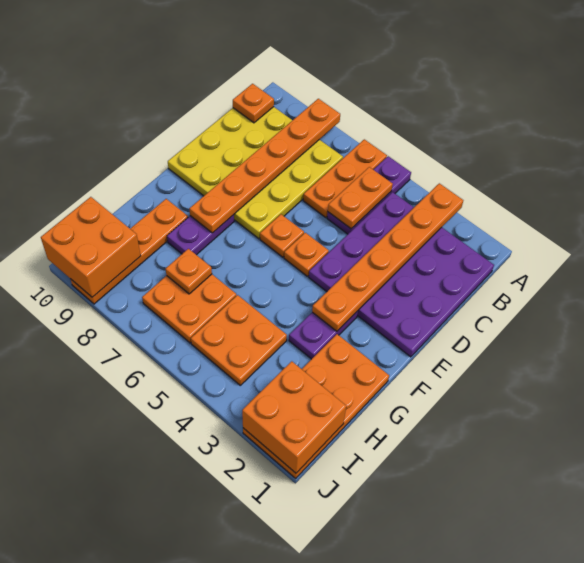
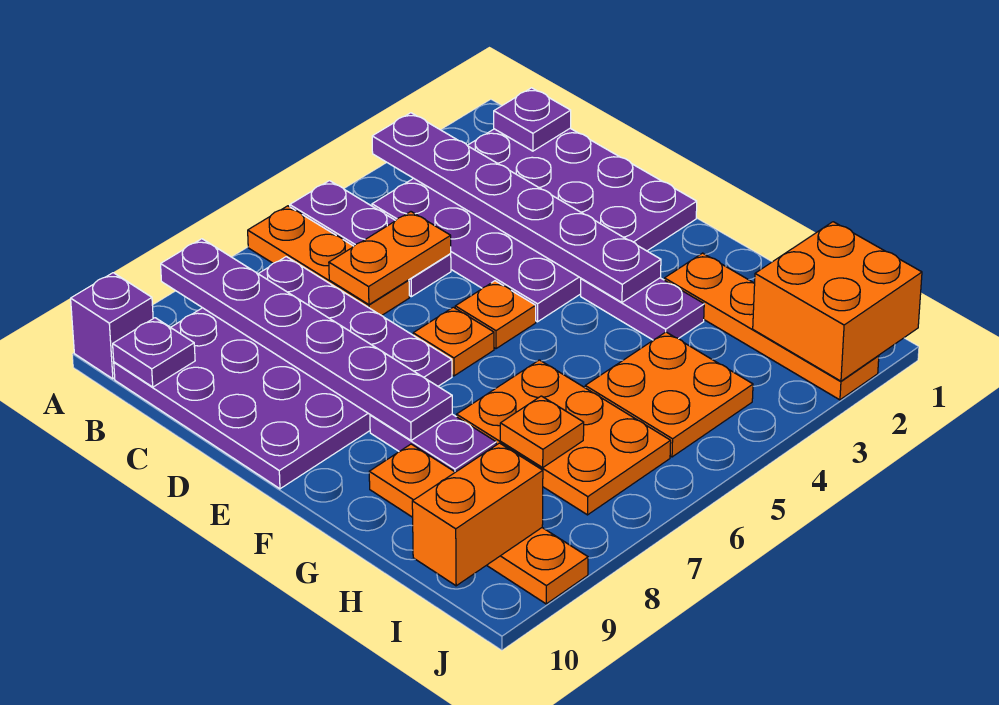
orange plate A3:F3 level 2 -> purple plate A3:F3 level 2
orange plate A8:F8 level 2 -> purple plate A8:F8 level 2
none -> purple brick A10 level 1
none -> purple plate B1 level 2
orange plate B5:C5 level 2 -> orange plate C5:C6 level 2
yellow plate B7:E10 level 1 -> purple plate B7:E10 level 1
orange plate B10 level 2 -> purple plate B10 level 2
orange plate G1:J2 level 1 -> orange plate G2:J2 level 1
orange plate H6:I7 level 1 -> orange plate G6:I7 level 1
orange brick I9:J10 level 2 -> orange brick I9:I10 level 2

